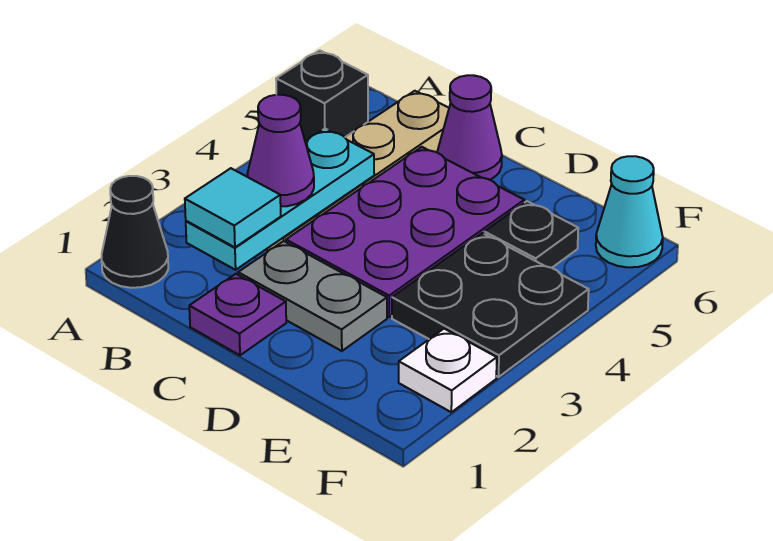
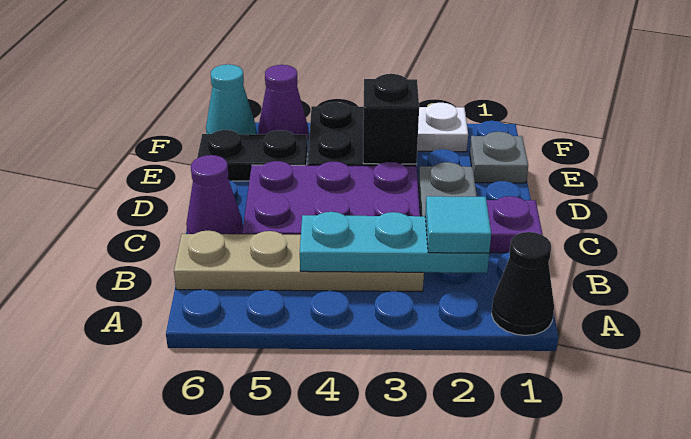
black brick A5 level 1 -> black brick E3 level 2
purple cone B3 level 3 -> purple cone F5 level 1
none -> grey plate E1 level 1
black plate E5 level 1 -> black plate E5:E6 level 1

